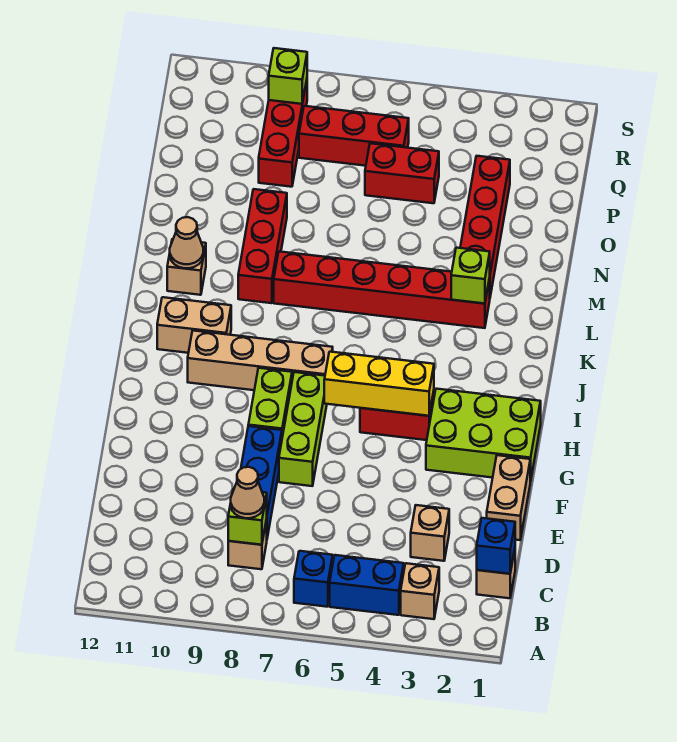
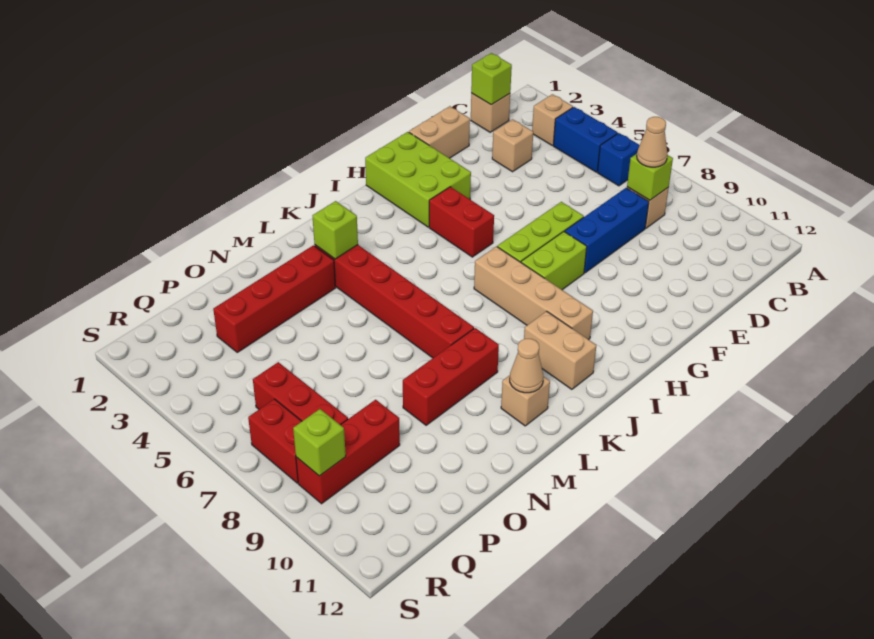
blue brick C1 level 2 -> lime brick C1 level 2
yellow brick H4:H6 level 2 -> none
red brick P5:P6 level 1 -> red brick R7:R8 level 1

